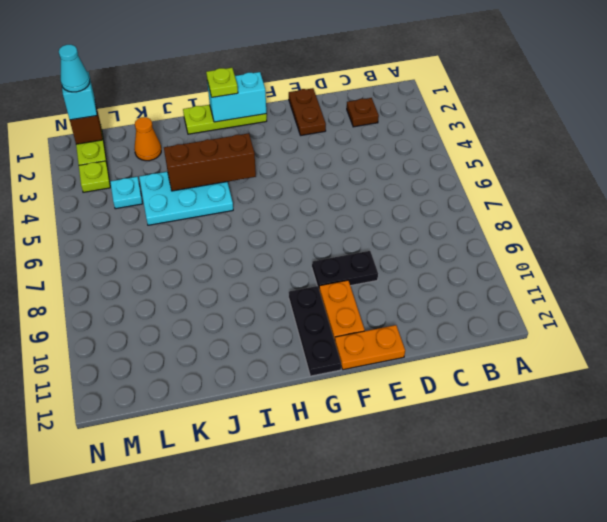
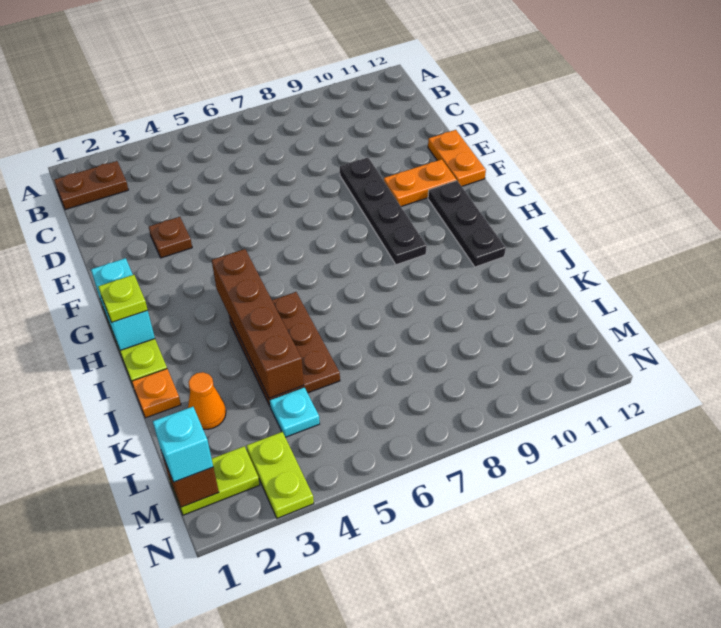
brown plate C2 level 1 -> brown plate E3 level 1
brown plate E1:E2 level 1 -> brown plate B1:B2 level 1
black plate E9:F9 level 1 -> black plate E9:H9 level 1
black plate G10:G12 level 1 -> black plate G11:I11 level 1
brown brick H4:J4 level 2 -> brown brick H4:K4 level 2
cyan plate I4:K5 level 1 -> brown plate I4:K5 level 1
none -> orange plate J1 level 1
cyan cone M1 level 4 -> none
lime plate M3 level 1 -> lime plate M3:N3 level 1

